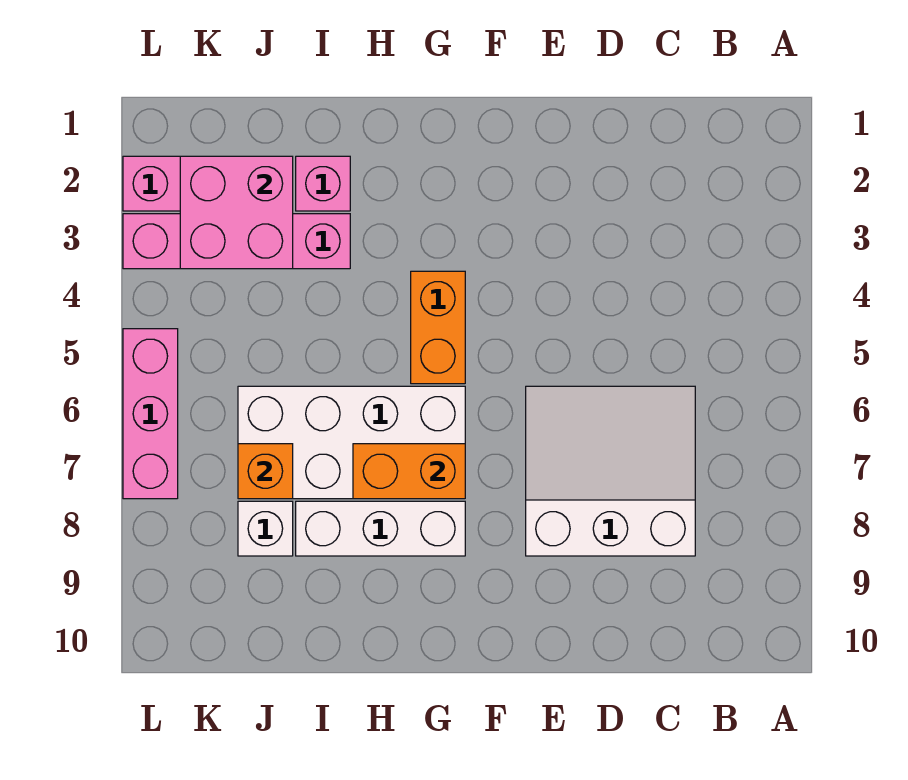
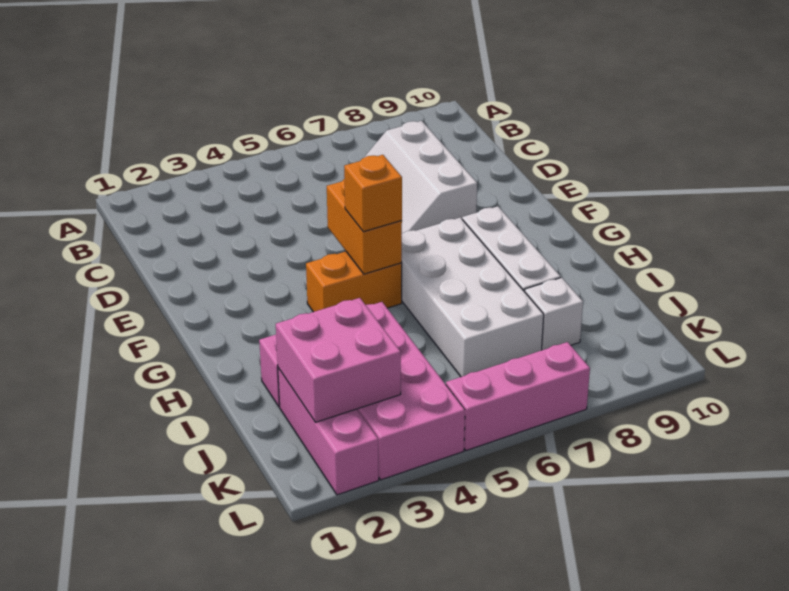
white slope C6:E8 level 1 top 8 -> white slope C7:E8 level 1 top 8
orange brick G7:H7 level 2 -> orange brick F5:G5 level 2
pink brick I3:L3 level 1 -> pink brick I3:L4 level 1
orange brick J7 level 2 -> orange brick G5 level 3

